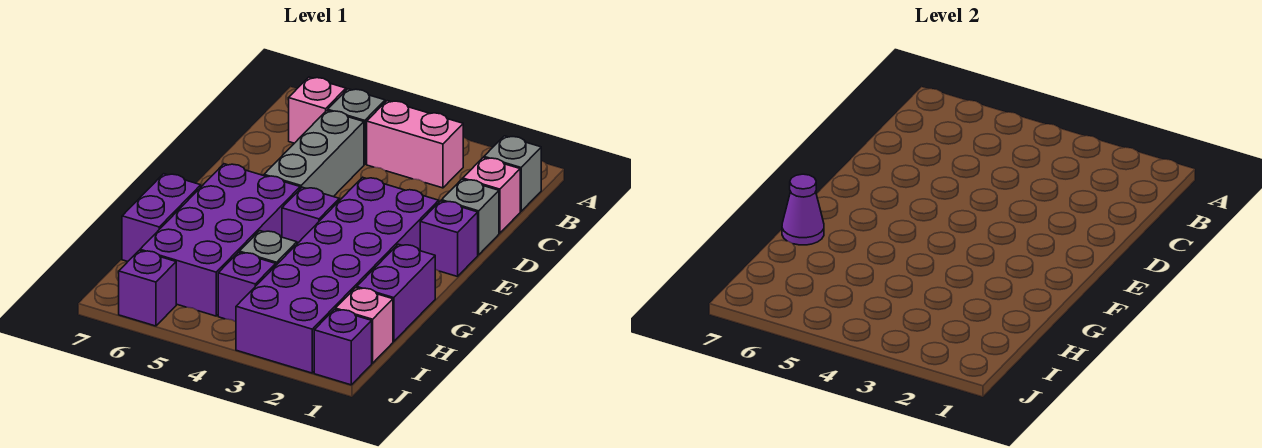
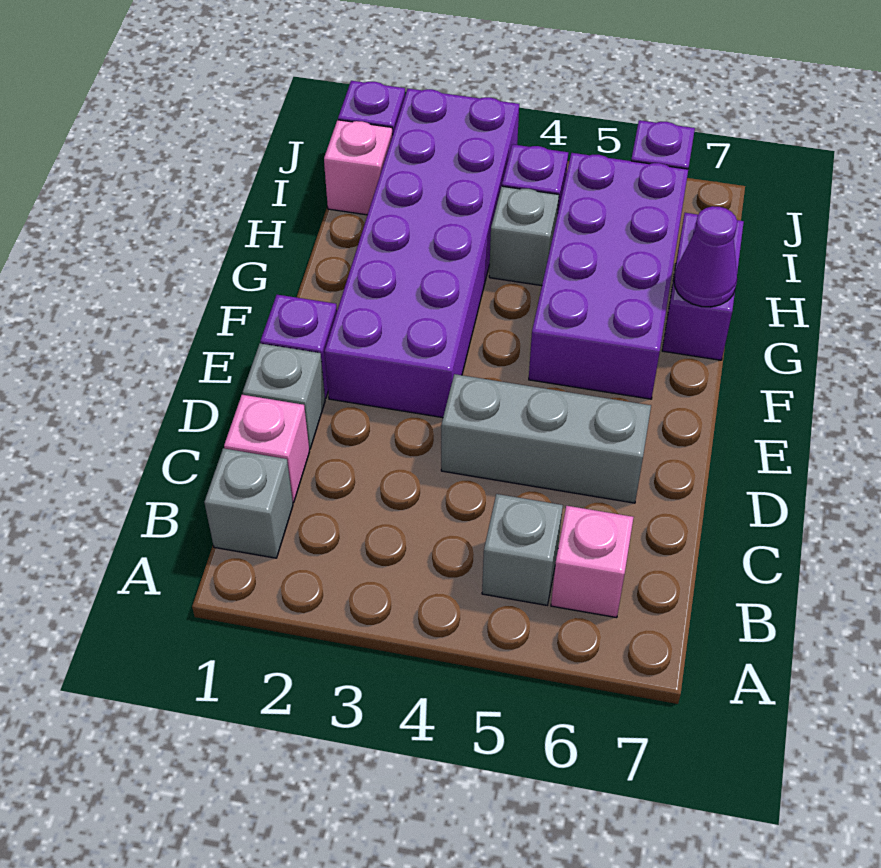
pink brick B3:B4 level 1 -> none
grey brick C5:E5 level 1 -> grey brick D4:D6 level 1
purple brick F4 level 1 -> none
purple brick G1:H1 level 1 -> none

